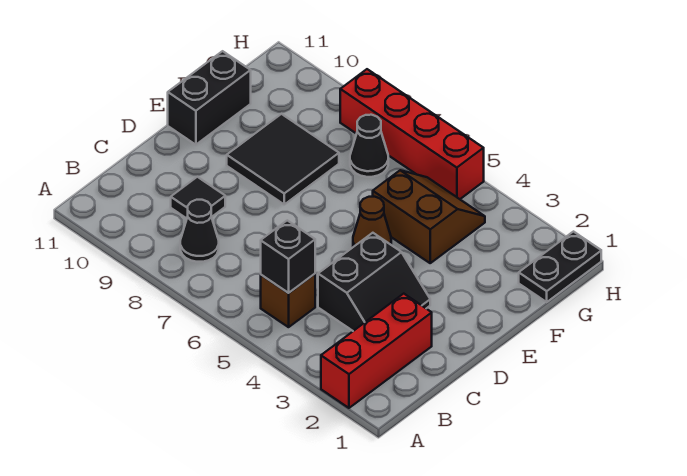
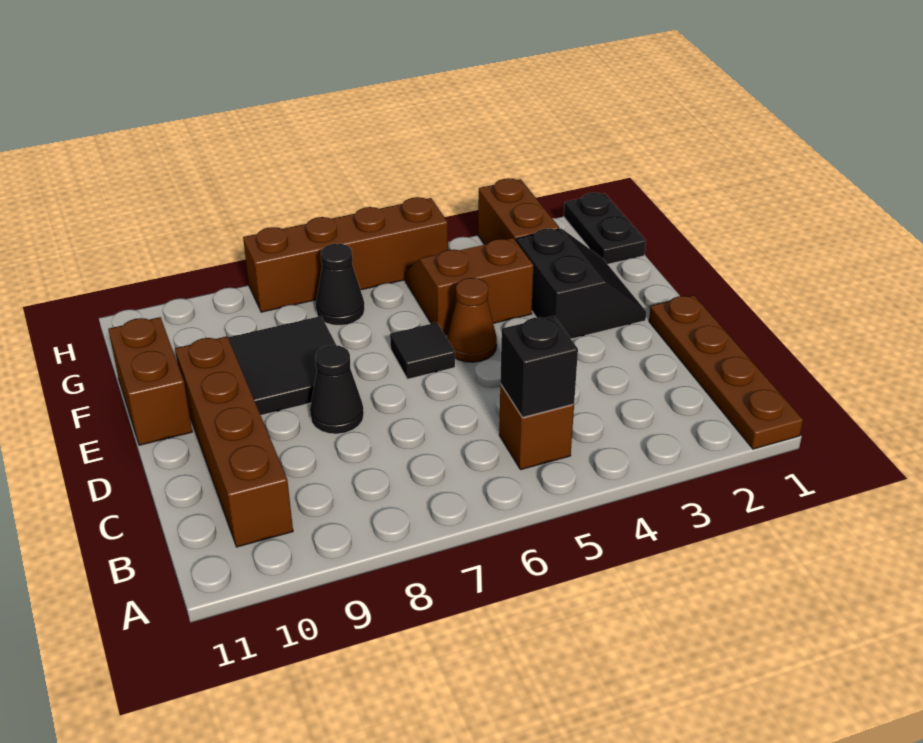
none -> brown plate A1:D1 level 1
red brick A2:C2 level 1 -> none
black cone B8 level 1 -> black cone D8 level 1
none -> brown brick B10:E10 level 1
black slope C3:D4 level 1 top 4 -> black slope E2:F3 level 1 top 3
black tile C9 level 1 -> black tile E6 level 1
black brick E11:F11 level 1 -> brown brick E11:F11 level 1
none -> brown brick G3:H3 level 1
red brick H5:H8 level 1 -> brown brick H5:H8 level 1

